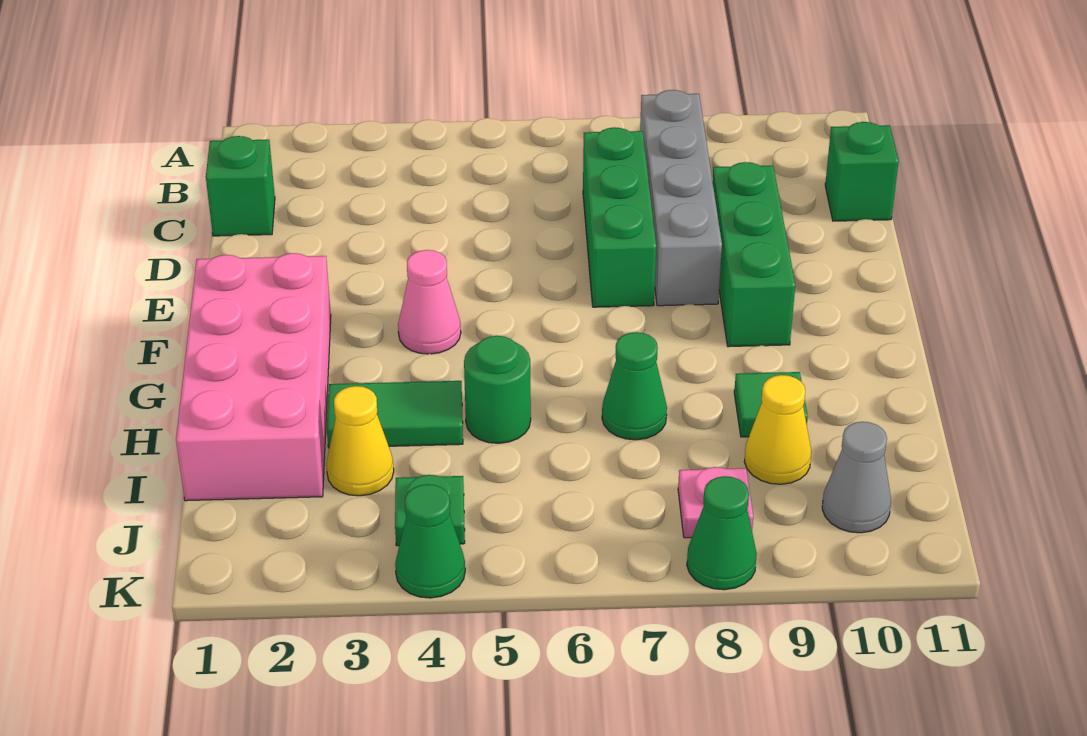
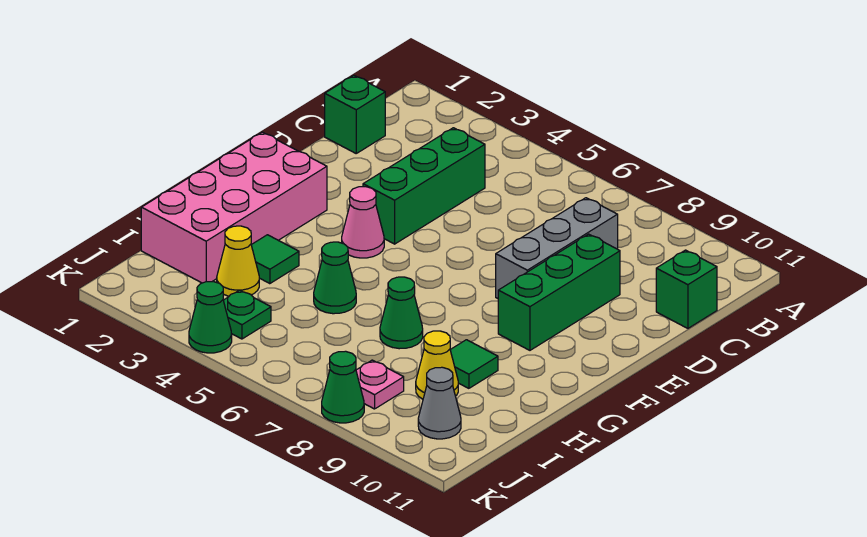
grey brick B8:E8 level 1 -> grey brick C8:E8 level 1
green brick C7:E7 level 1 -> green brick C4:E4 level 1
green tile H3:H4 level 1 -> green tile H3 level 1
green round brick H5 level 1 -> green cone H5 level 1

